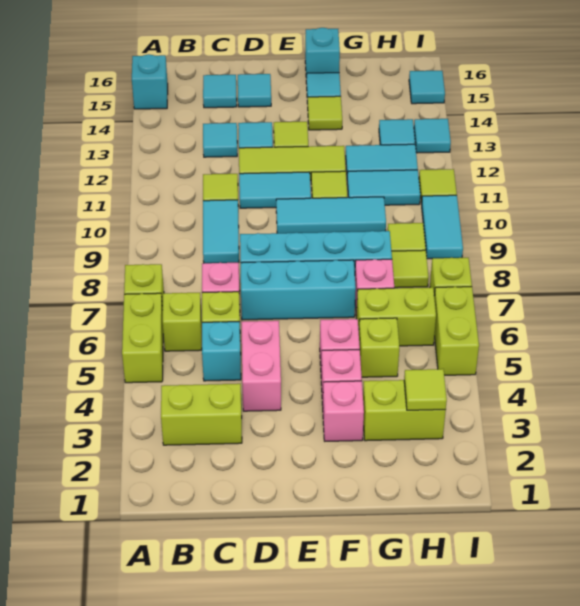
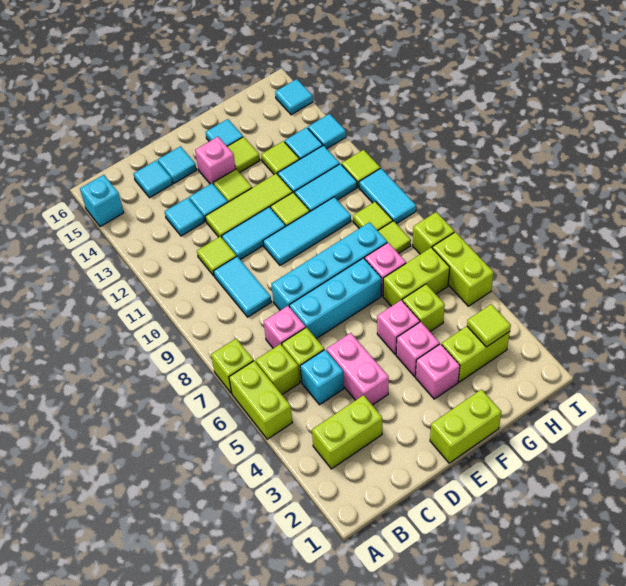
none -> lime brick E1:F1 level 1
none -> pink brick E14 level 1
cyan brick F16 level 1 -> none
none -> lime tile G13 level 1

